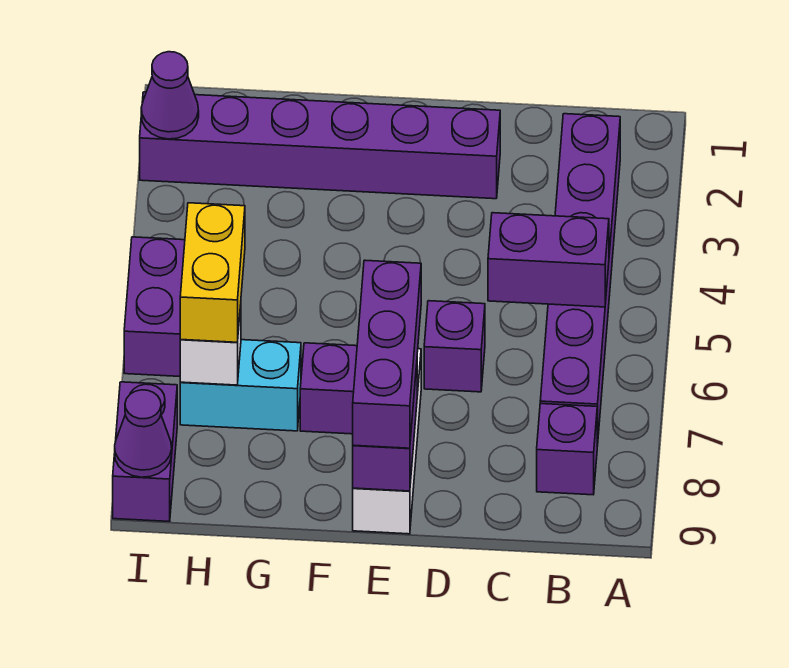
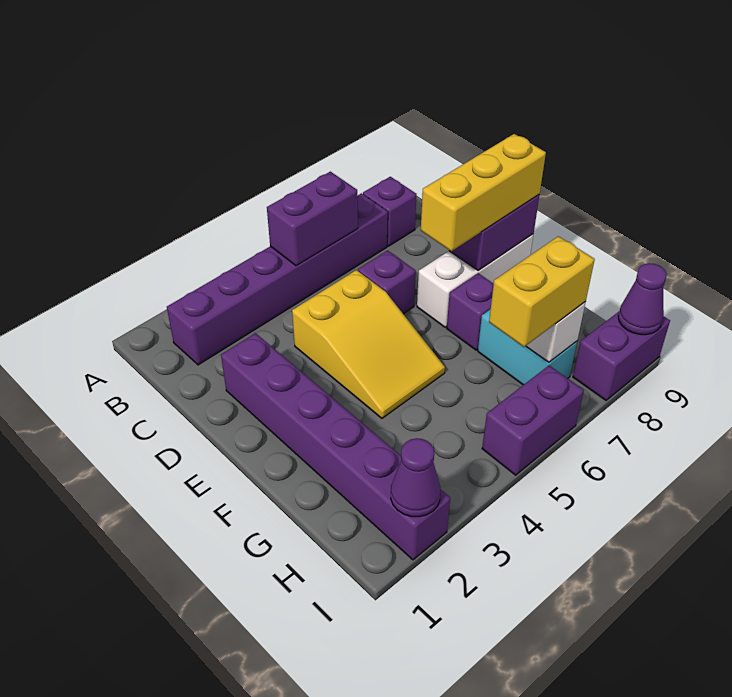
purple brick B5:C5 level 2 -> purple brick B5:B6 level 2
none -> yellow slope D4:F5 level 1 top D
purple brick E7:E9 level 3 -> yellow brick E7:E9 level 3

